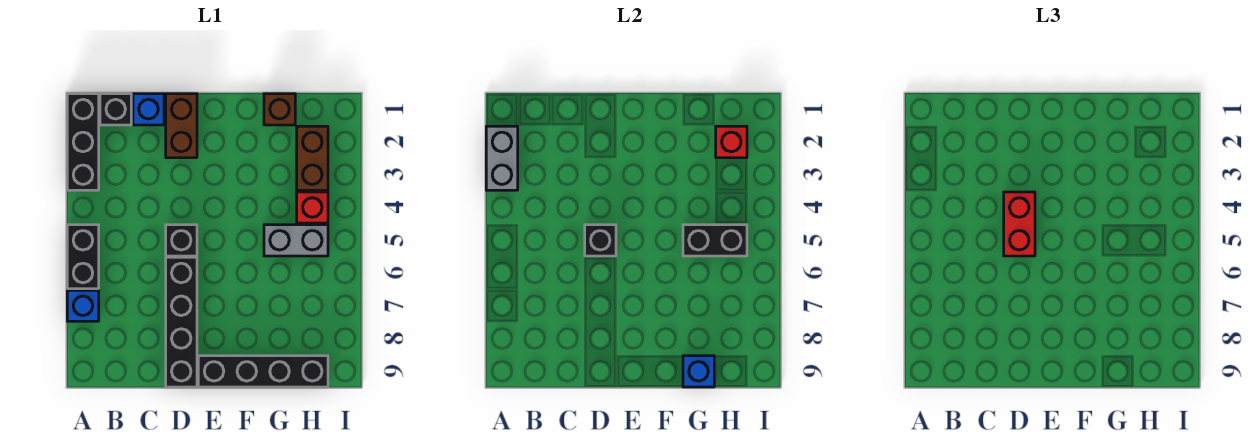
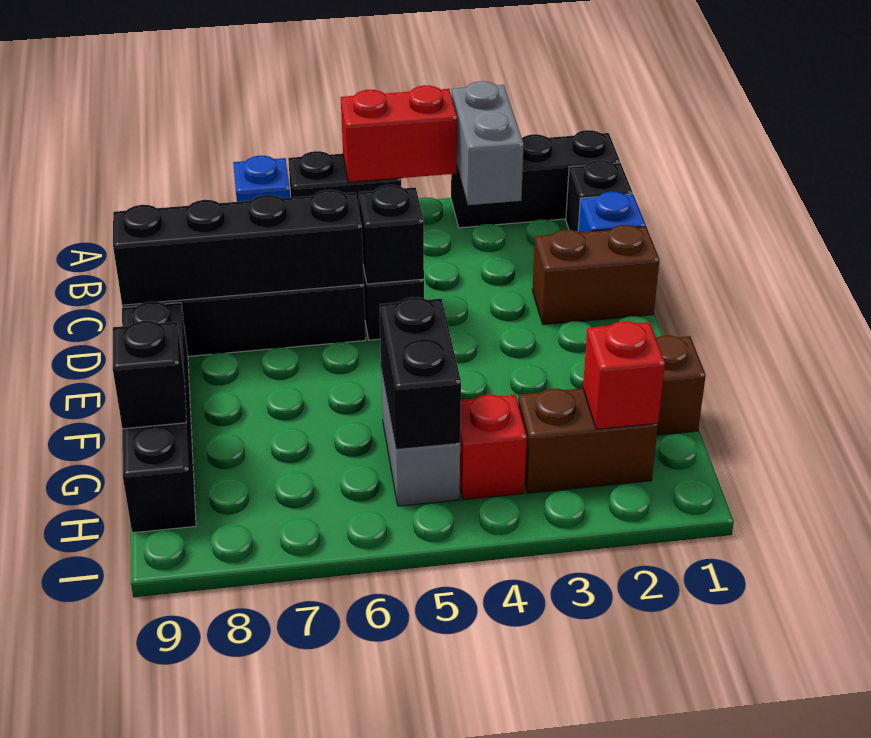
grey brick A2:A3 level 2 -> grey brick A3:B3 level 2
red brick D4:D5 level 3 -> red brick A4:A5 level 2
none -> black brick D6:D9 level 2
blue brick G9 level 2 -> black brick G9 level 2

